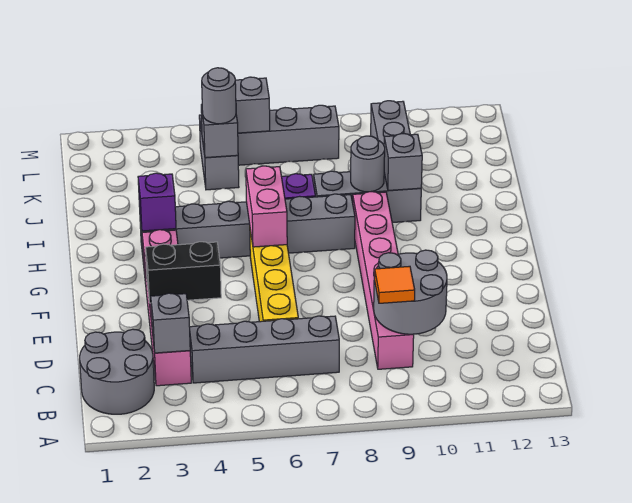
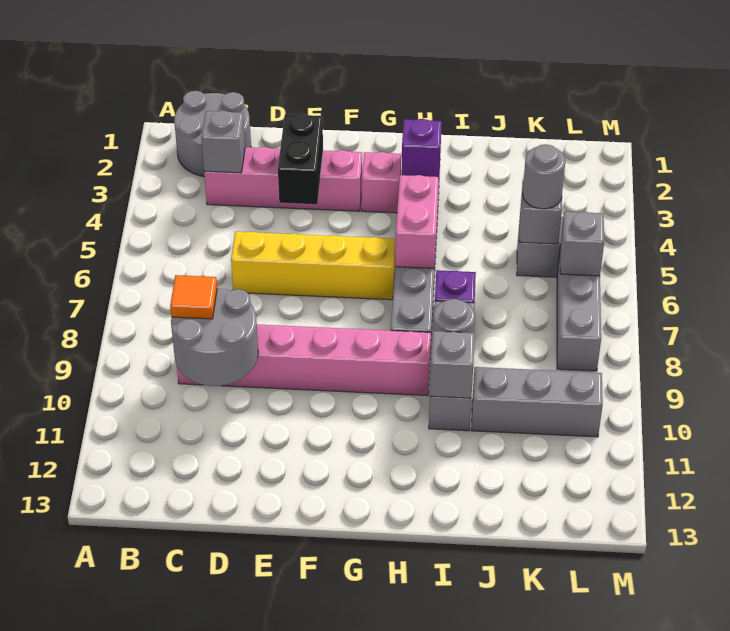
grey brick C4:C7 level 1 -> none
pink brick G6:H6 level 2 -> pink brick H5:H6 level 2

